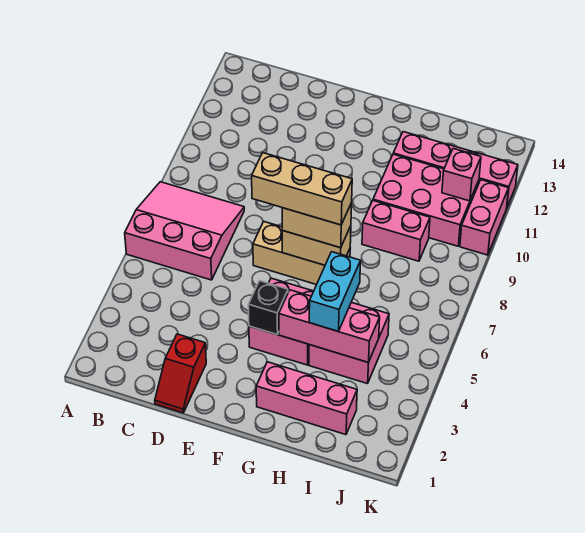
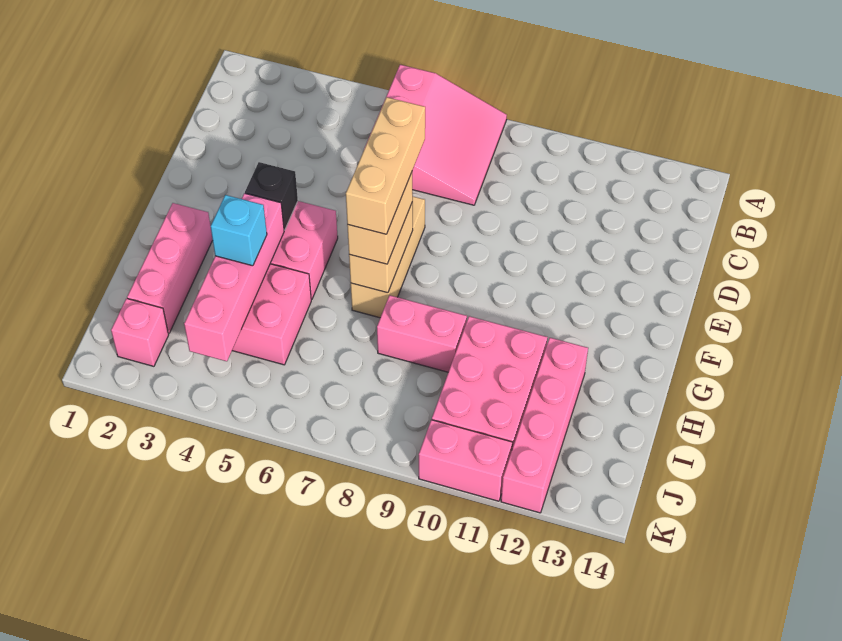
red slope D1:D2 level 1 top 2 -> none
pink brick G4:I4 level 2 -> pink brick G4:J4 level 2
cyan brick H4:H5 level 3 -> cyan brick H4 level 3
pink brick H9:I9 level 1 -> pink brick H8:H9 level 1
pink brick J11 level 2 -> pink brick J2 level 1

